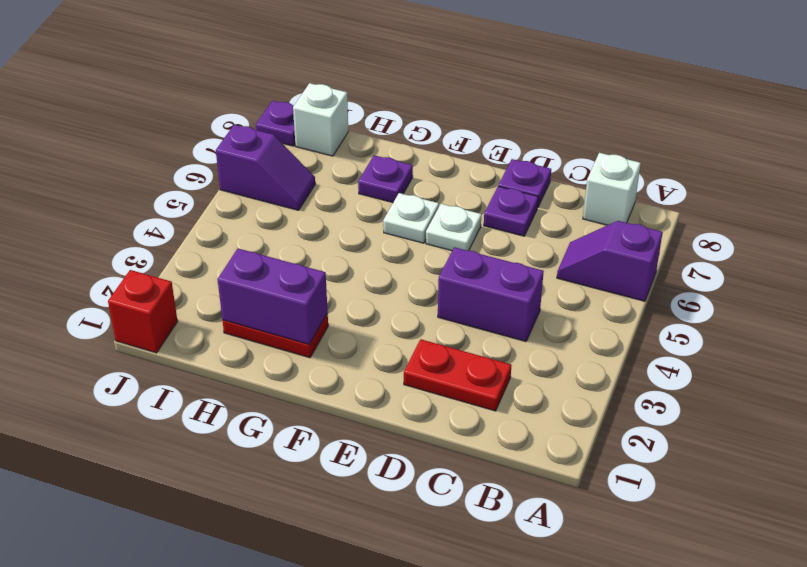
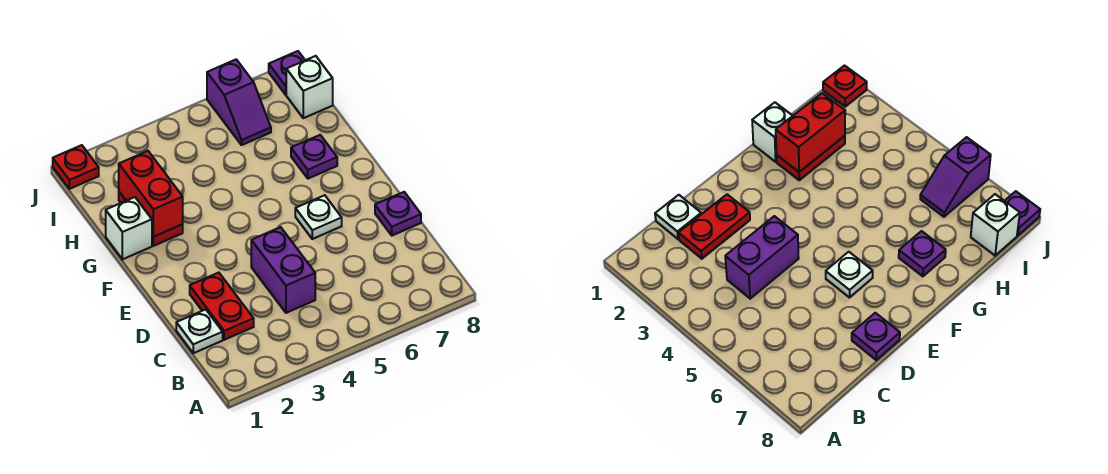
purple slope A6:B6 level 1 top A -> none
white brick B8 level 1 -> white brick G1 level 1
purple plate D7 level 1 -> none
white plate F6 level 1 -> white plate C1 level 1
purple brick G2:H2 level 2 -> red brick G2:H2 level 2
red brick J1 level 1 -> red plate J1 level 1

